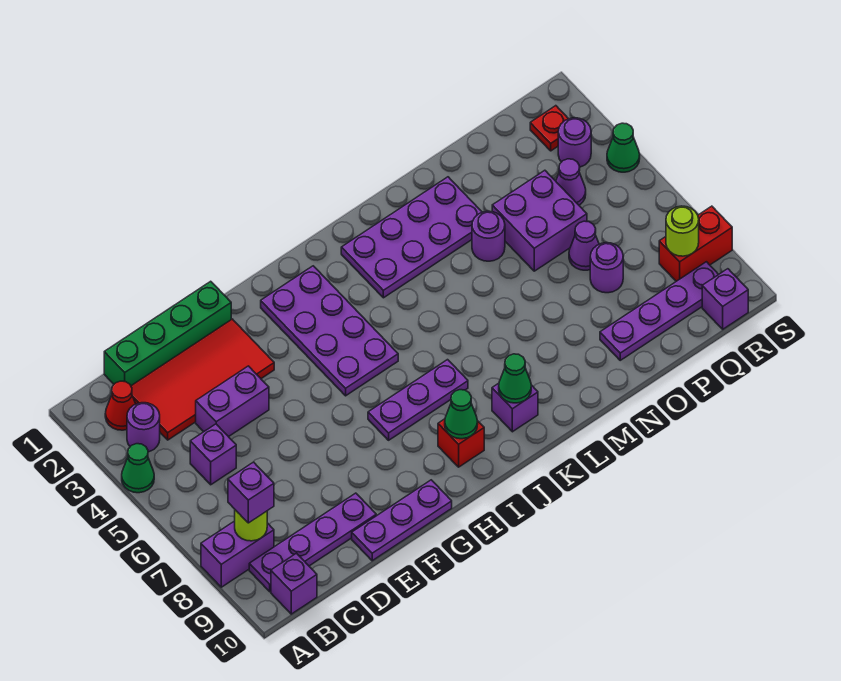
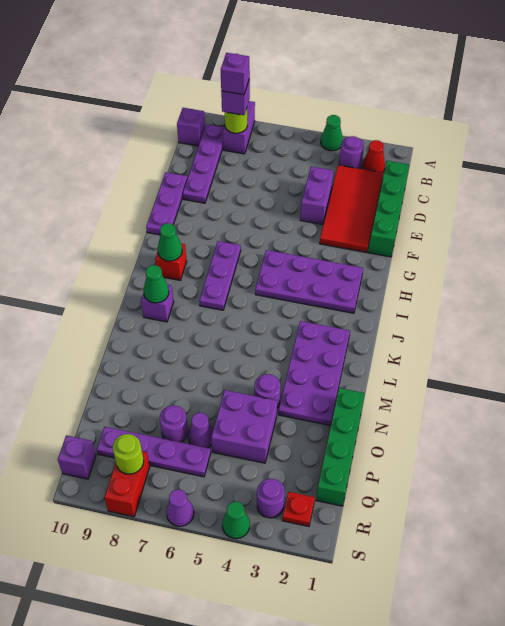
purple brick C5 level 1 -> purple brick B8 level 4
none -> green brick N1:Q1 level 1
purple plate O9:R9 level 1 -> purple plate Q6:Q9 level 1
purple cone Q4 level 1 -> purple cone S6 level 1

